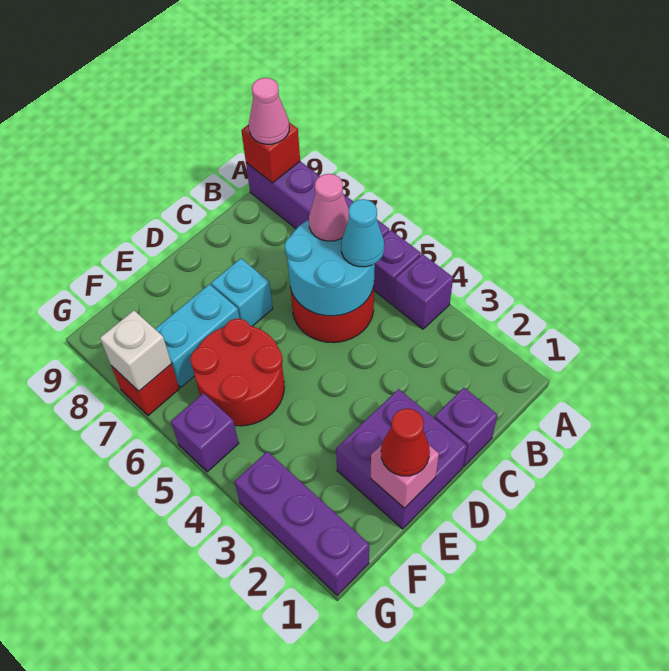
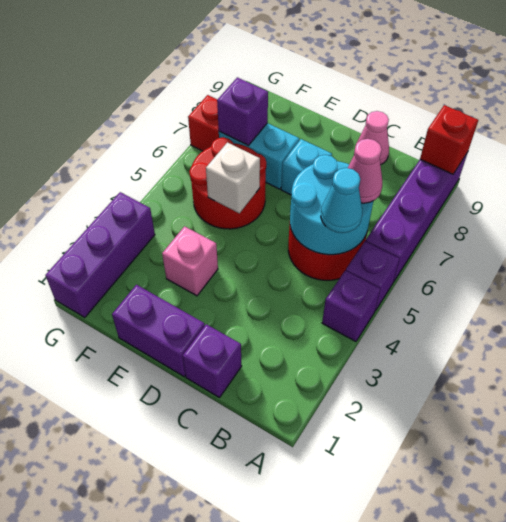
pink cone A9 level 3 -> pink cone C9 level 1
purple brick D1:E2 level 1 -> purple brick D1:E1 level 1
pink brick E1 level 2 -> pink brick E3 level 1
red cone E1 level 3 -> none
purple brick G5 level 1 -> purple brick F7 level 2
white brick G7 level 2 -> white brick E5 level 2

